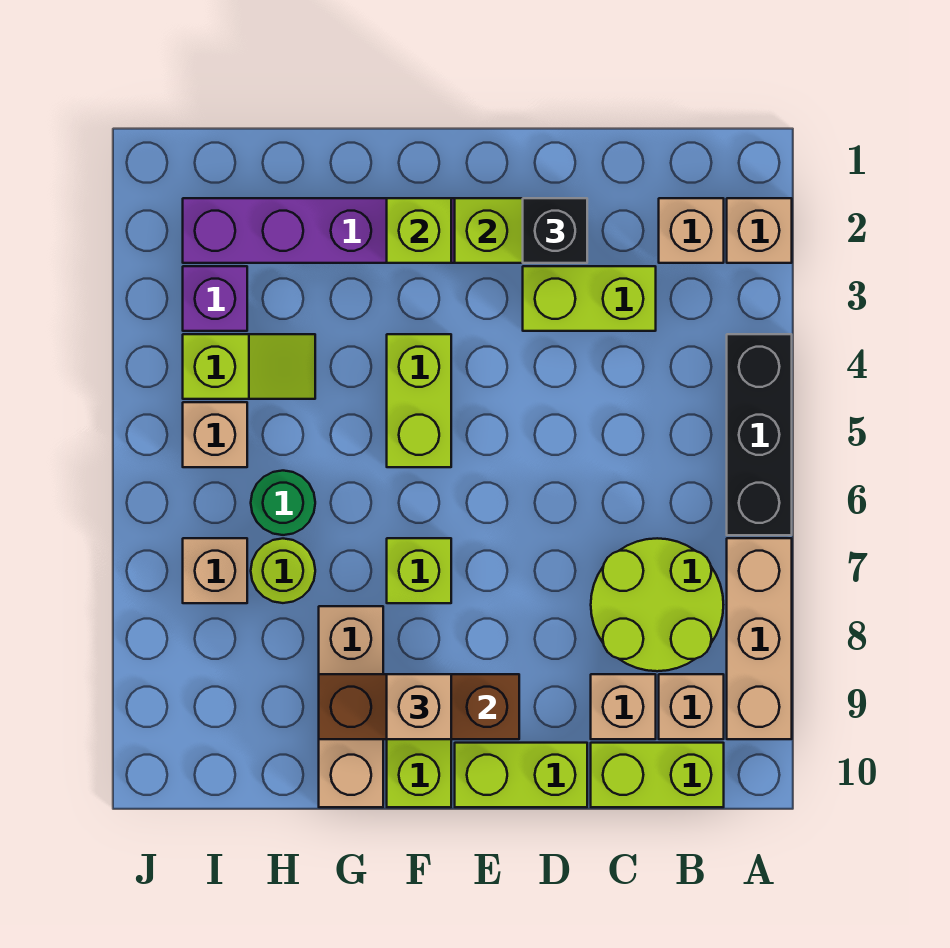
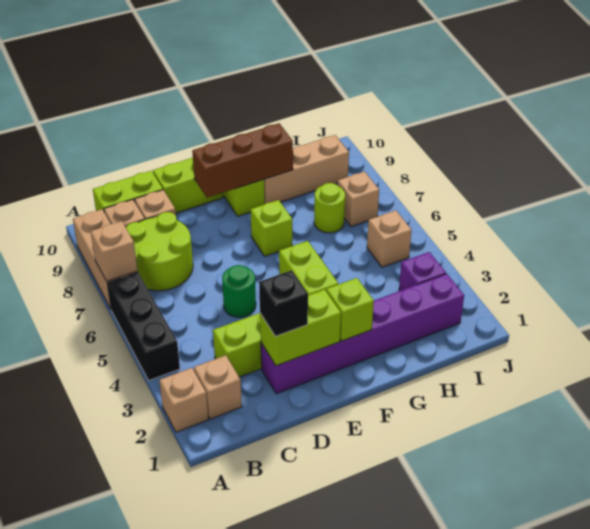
tan brick F9 level 3 -> tan brick A7 level 2
tan brick G8:G10 level 1 -> tan brick G9:I9 level 1
lime slope H4:I4 level 1 top I -> none
green round brick H6 level 1 -> green round brick D5 level 1

